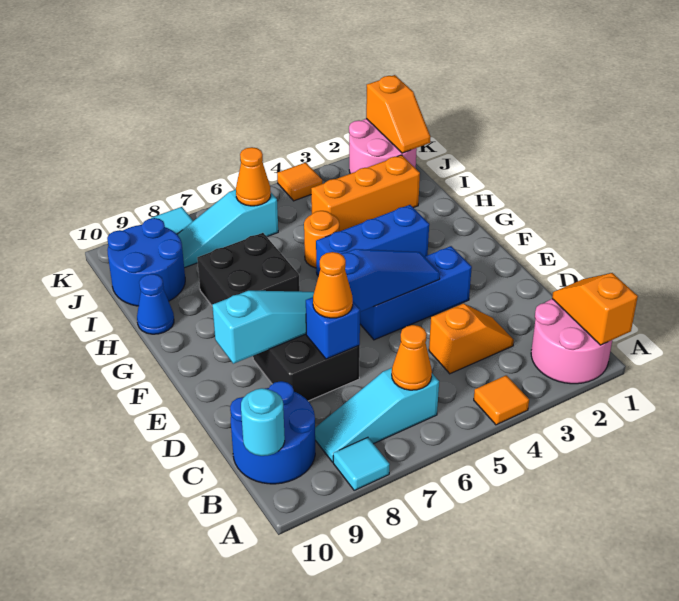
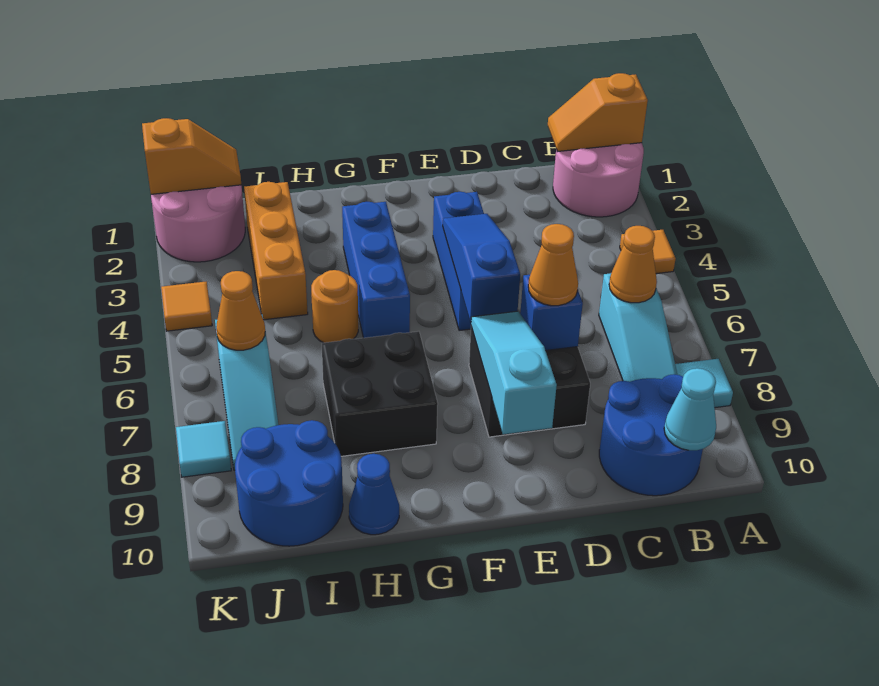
cyan round brick B10 level 2 -> cyan cone B10 level 2
orange slope C3:C4 level 1 top 4 -> none

